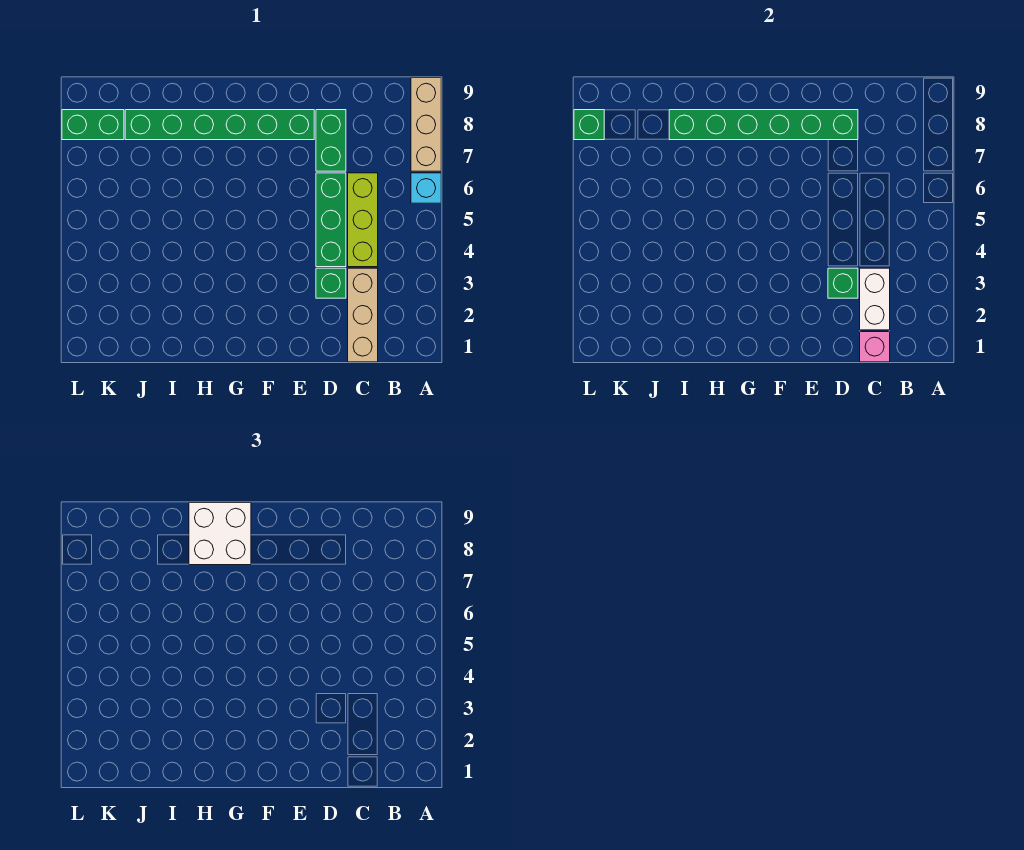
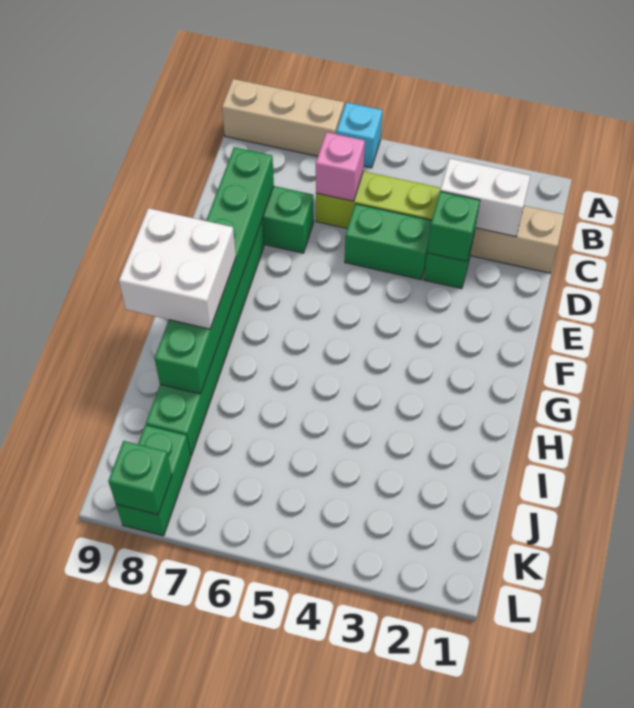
pink brick C1 level 2 -> pink brick C6 level 2
green brick D4:D6 level 1 -> green brick D4:D5 level 1

